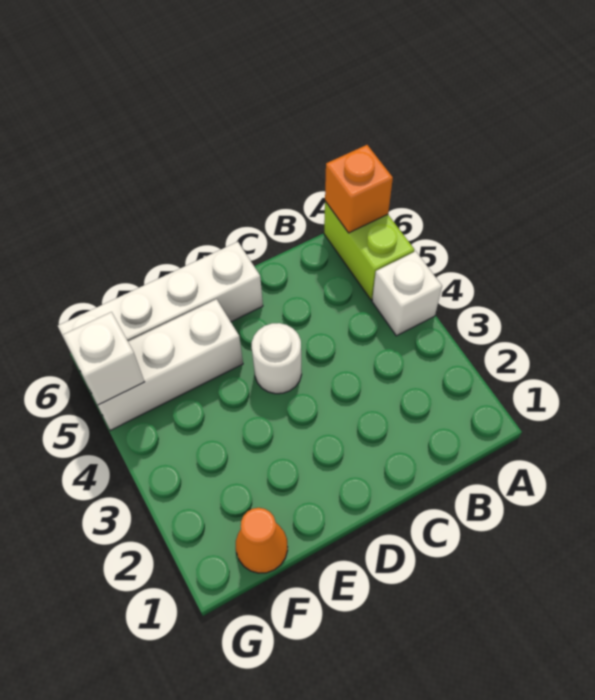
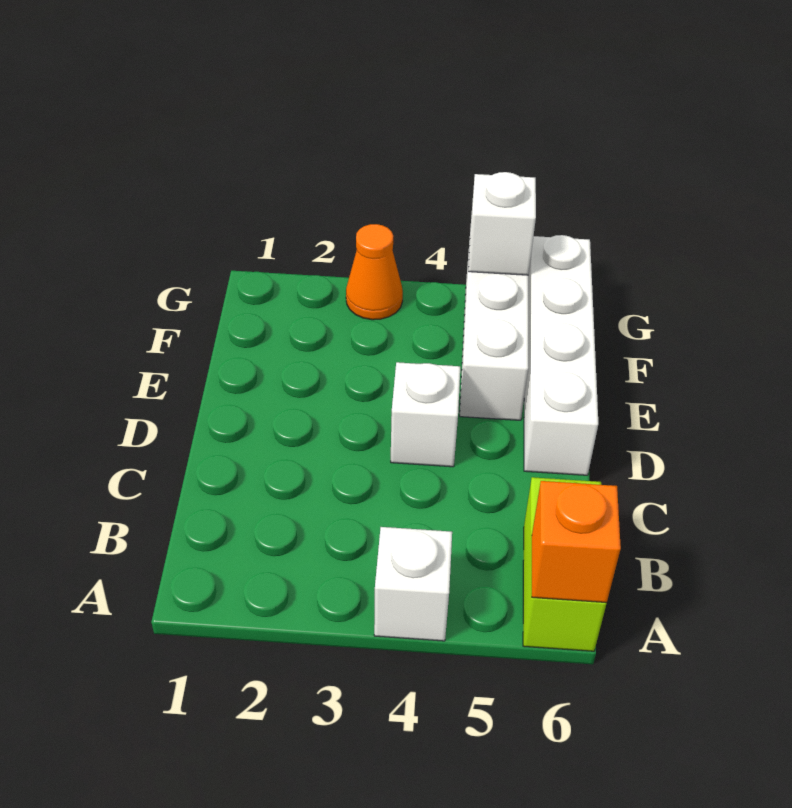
lime brick A5:A6 level 1 -> lime brick A6:B6 level 1
white round brick D4 level 1 -> white brick D4 level 1
orange cone F1 level 1 -> orange cone G3 level 1

